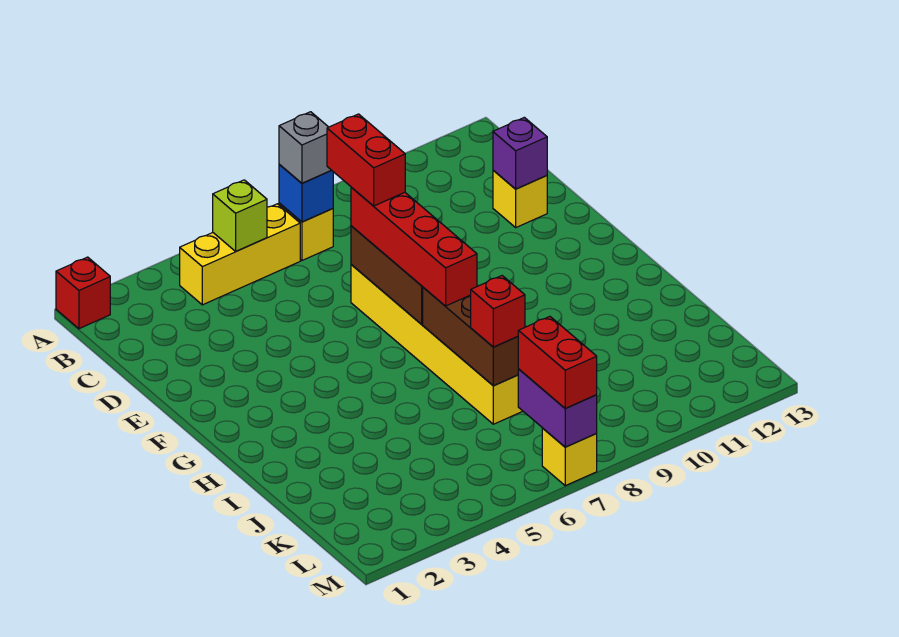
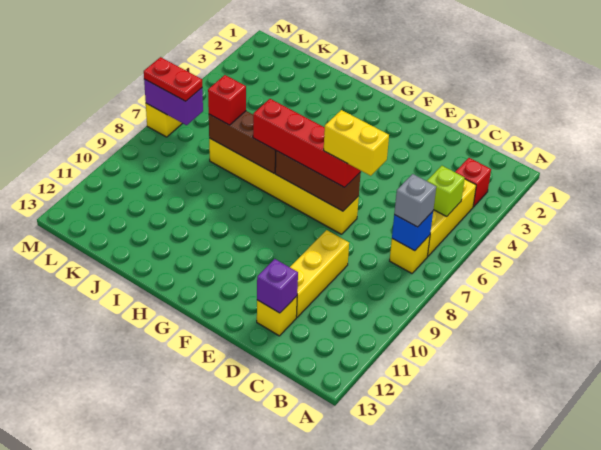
red brick A1 level 1 -> red brick B3 level 1
red brick D7:E7 level 4 -> yellow brick D7:E7 level 4
none -> yellow brick D9:D11 level 1
red brick L7:M7 level 3 -> red plate L7:M7 level 3

